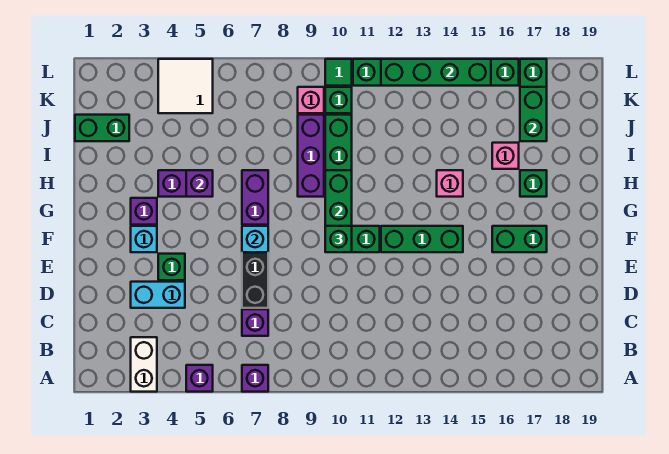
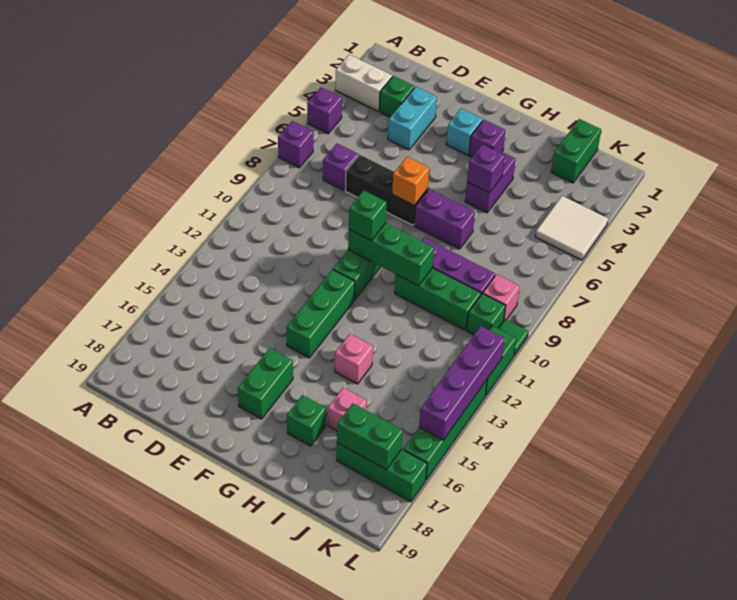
green brick E4 level 1 -> green brick C3 level 1
cyan brick F7 level 2 -> orange brick F7 level 2
green brick L12:L15 level 2 -> purple brick L12:L15 level 2

